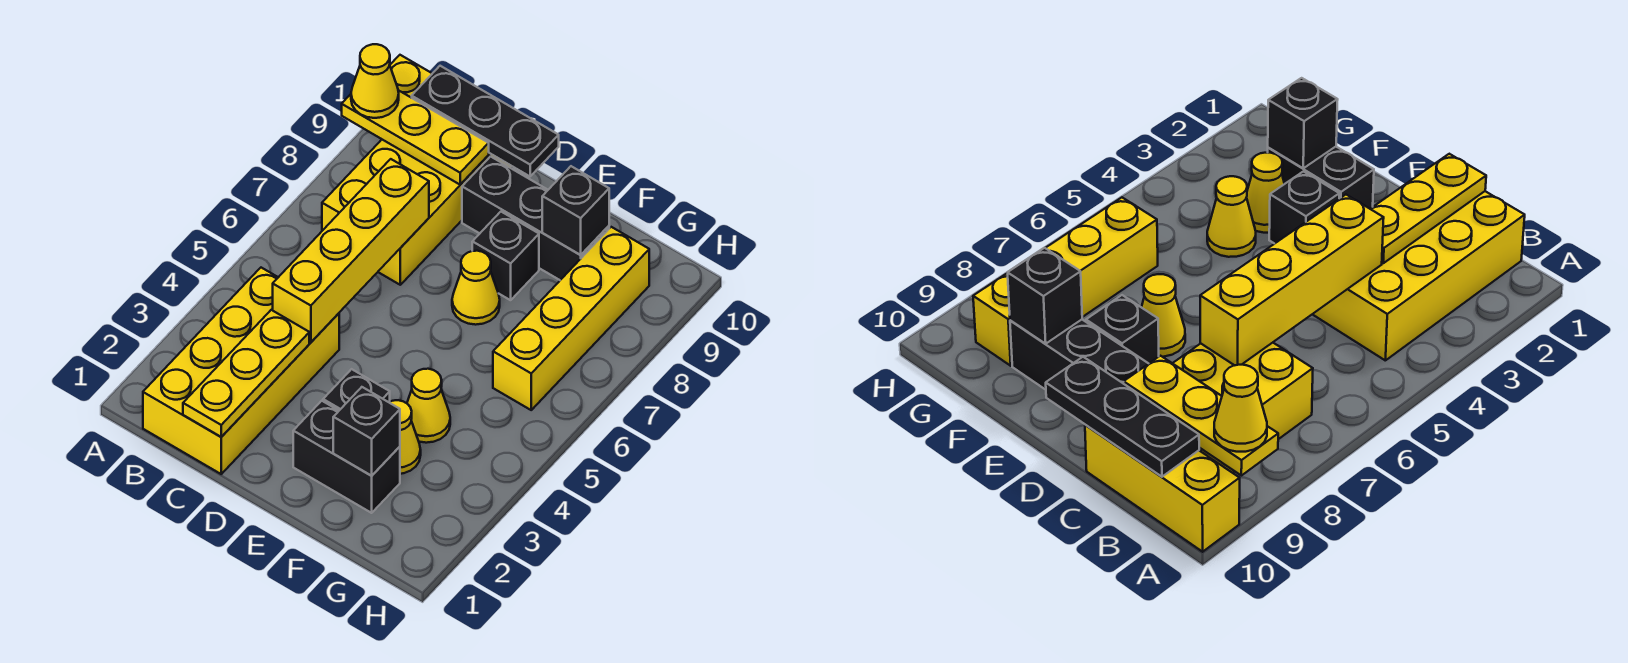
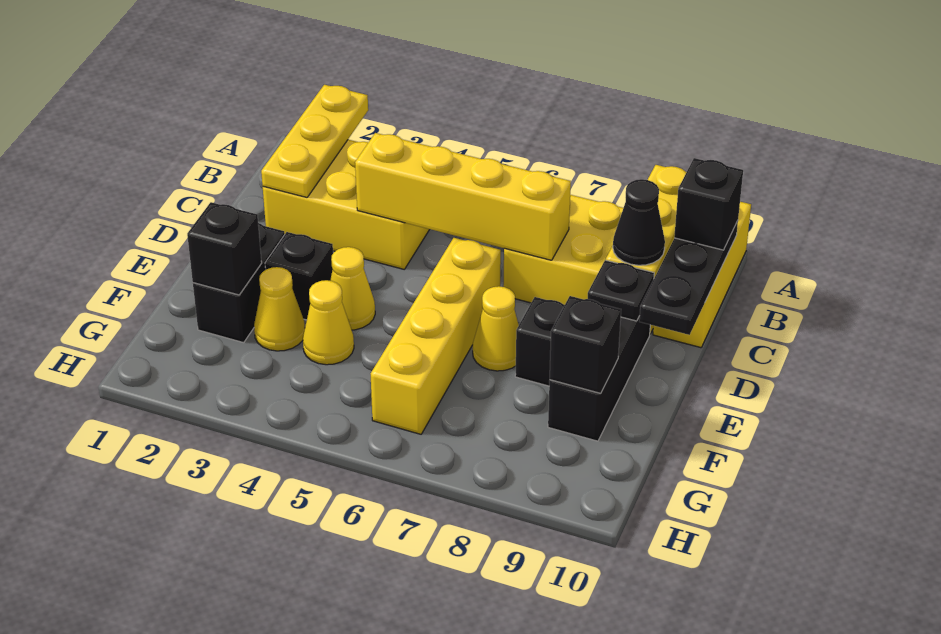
yellow cone A9 level 3 -> yellow cone E4 level 1
yellow brick B1:C4 level 1 -> yellow brick B2:C4 level 1
none -> black brick B10 level 3
yellow plate C1:C3 level 2 -> yellow plate A2:C2 level 2
none -> black cone C9 level 3
none -> black plate D9 level 2
yellow brick G6:G9 level 1 -> yellow brick D6:G6 level 1

